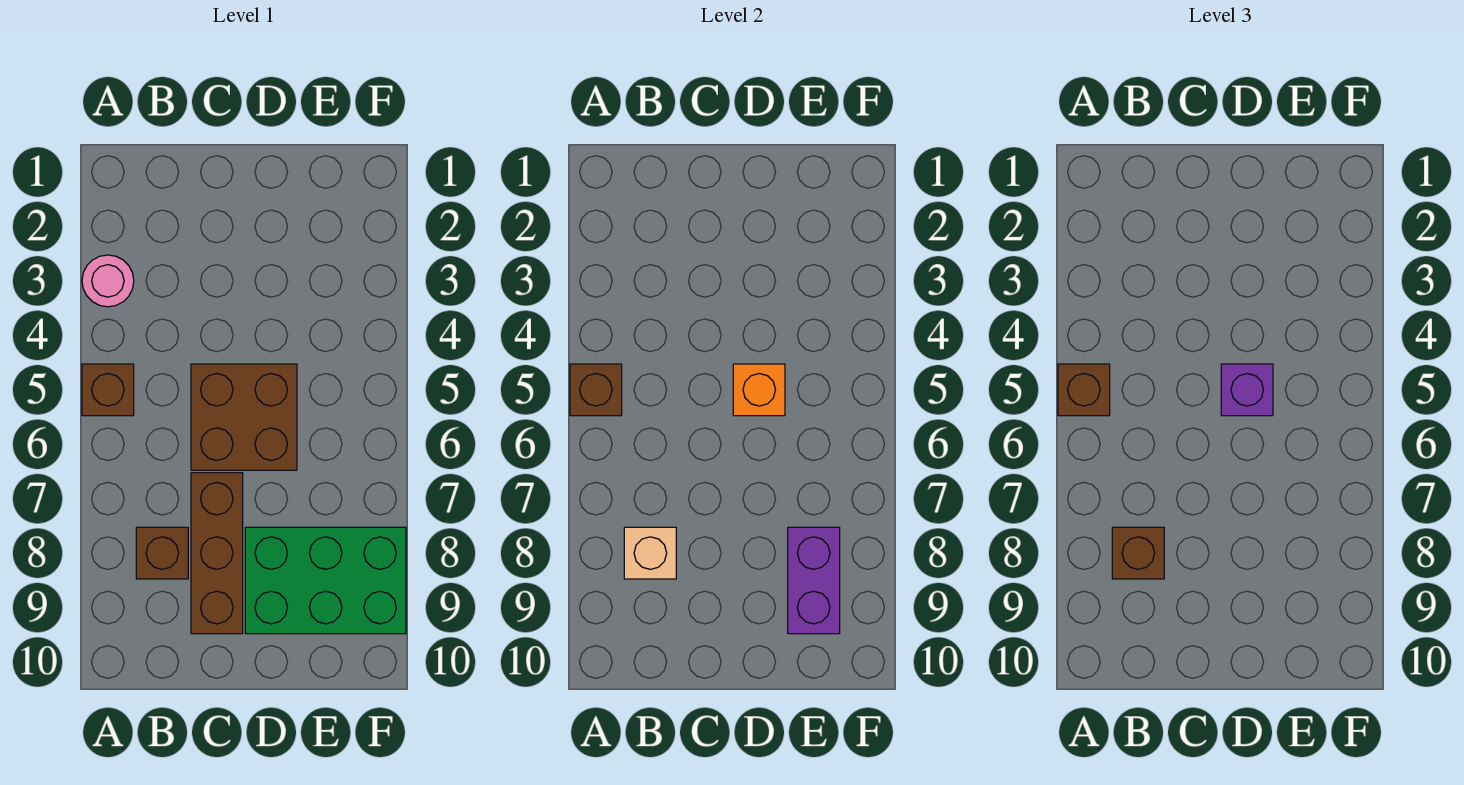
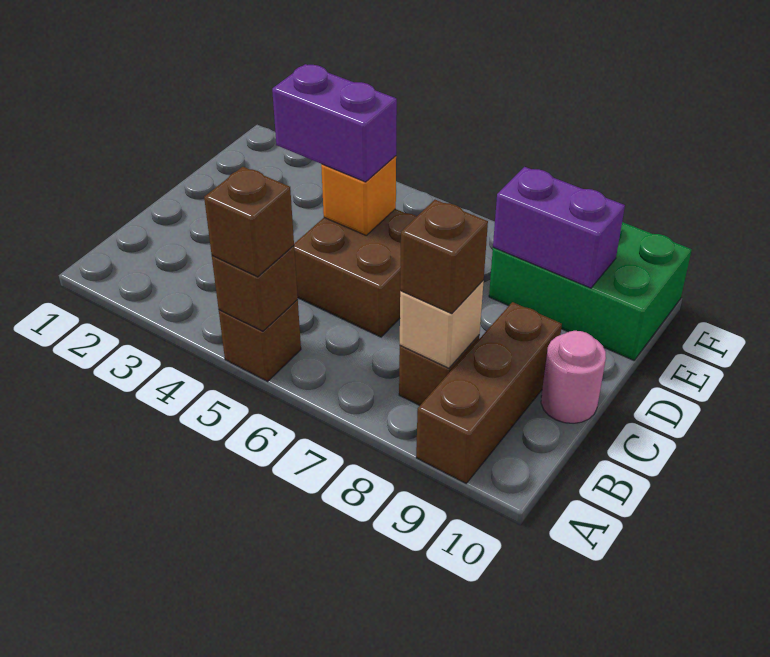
pink round brick A3 level 1 -> pink round brick C10 level 1
brown brick C7:C9 level 1 -> brown brick A9:C9 level 1
purple brick D5 level 3 -> purple brick D4:D5 level 3
green brick D8:F9 level 1 -> green brick E8:F10 level 1

